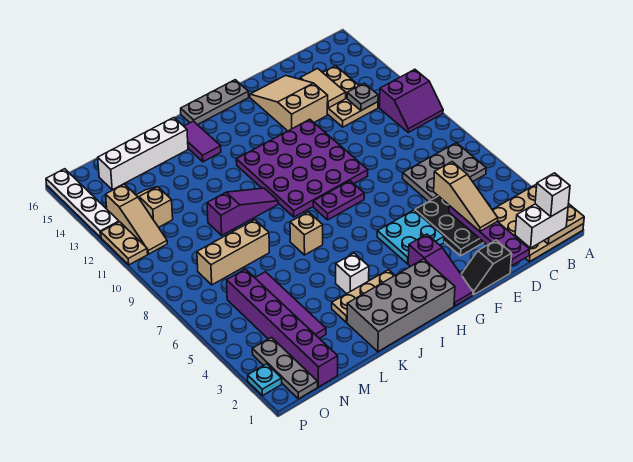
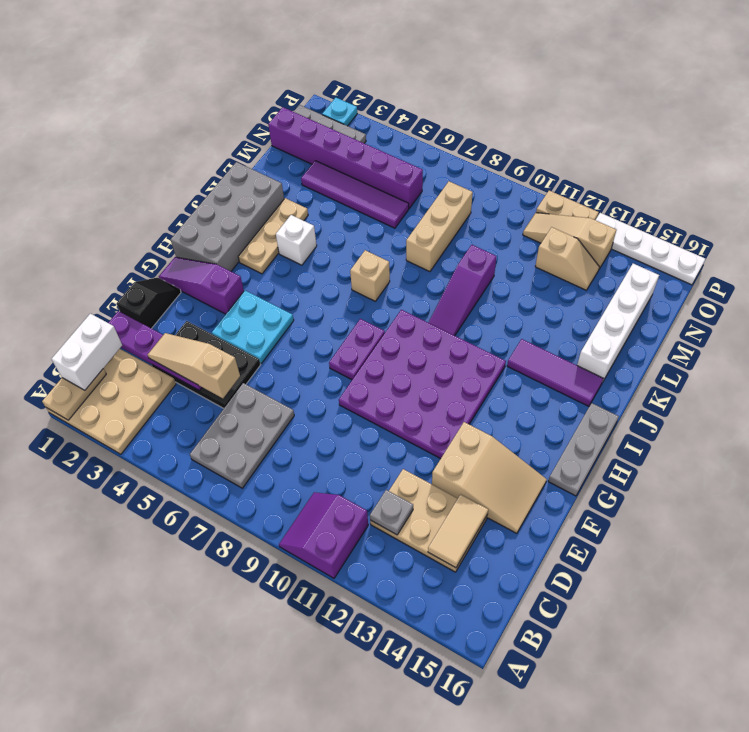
white brick B1 level 4 -> none
tan tile D13:D14 level 2 -> tan tile C14:D14 level 2
purple tile J14:J15 level 1 -> purple tile J13:J15 level 1

